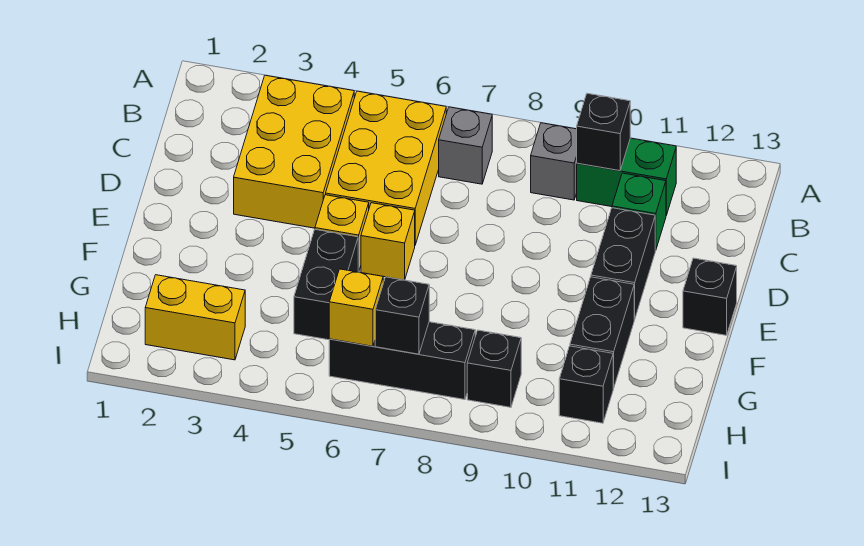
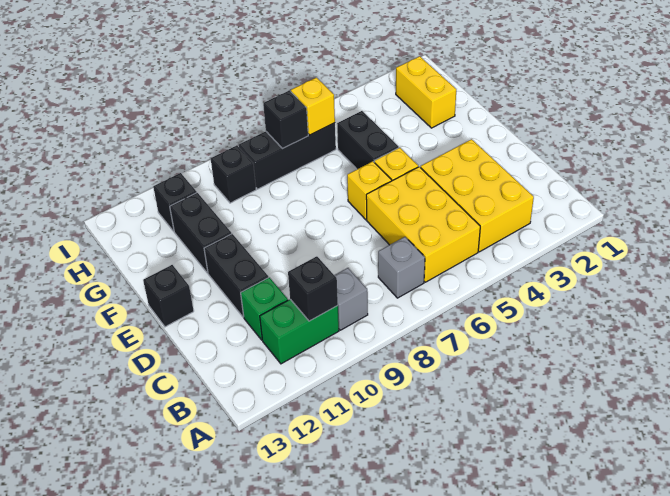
yellow brick H2:H3 level 1 -> yellow brick G2:H2 level 1

